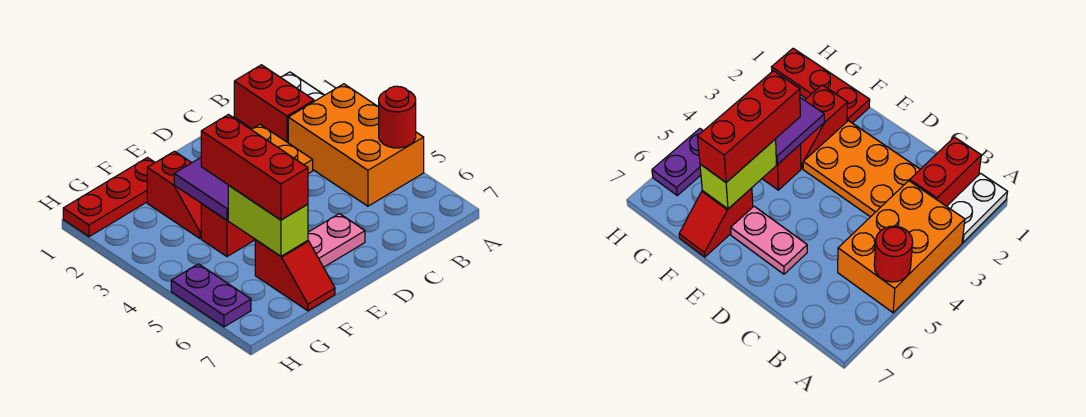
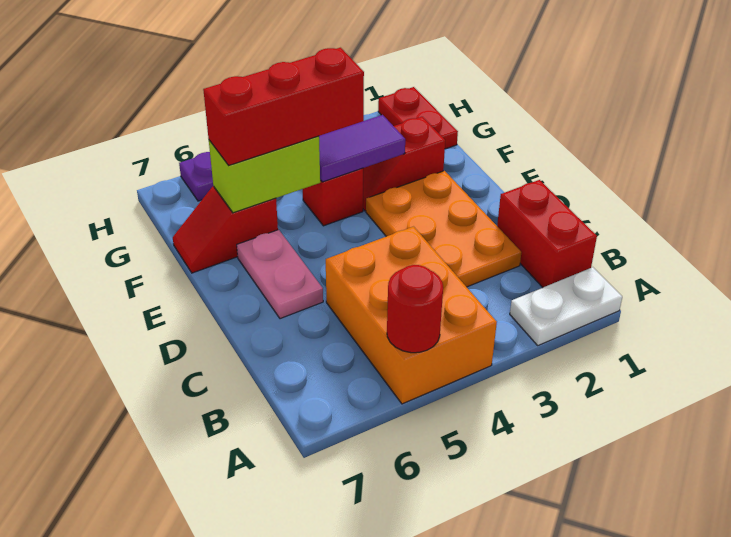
orange brick A3:B5 level 1 -> orange brick A4:C5 level 1
red brick B1:B2 level 1 -> red brick B1:C1 level 1
red plate F1:H1 level 1 -> red plate G1:H1 level 1

